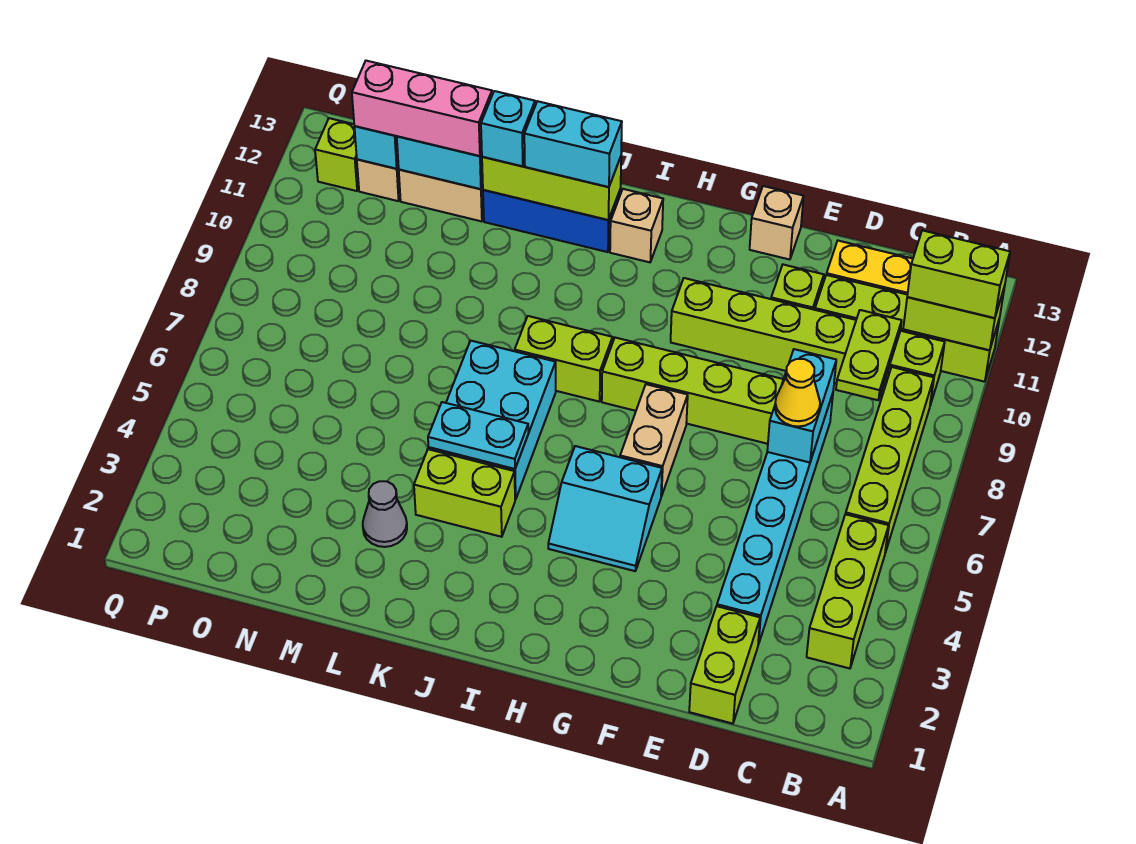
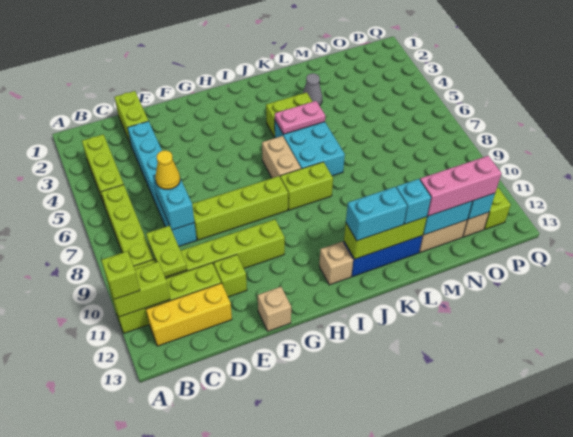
lime brick A11:B11 level 3 -> lime brick A11 level 3
cyan slope G4:H5 level 1 top 5 -> none
tan brick G6:G7 level 1 -> tan brick I6:I7 level 1
cyan plate J5:K5 level 2 -> pink plate J5:K5 level 2

